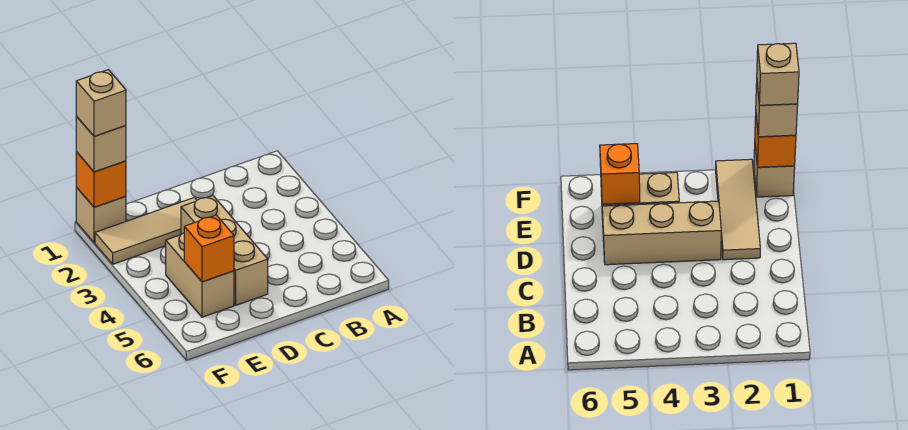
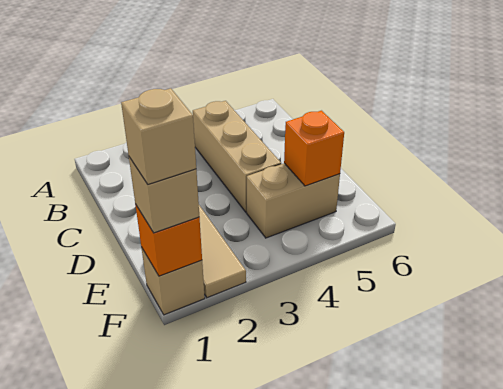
tan brick D3:D5 level 1 -> tan brick B4:D4 level 1

